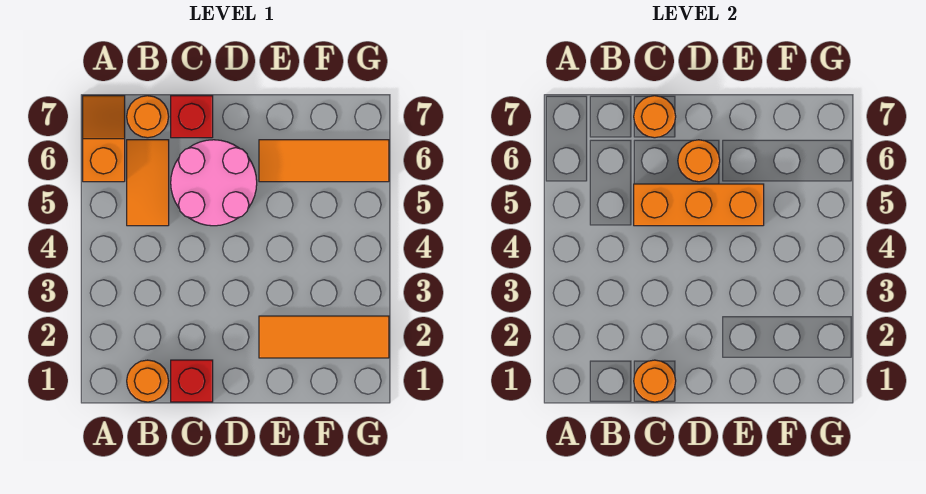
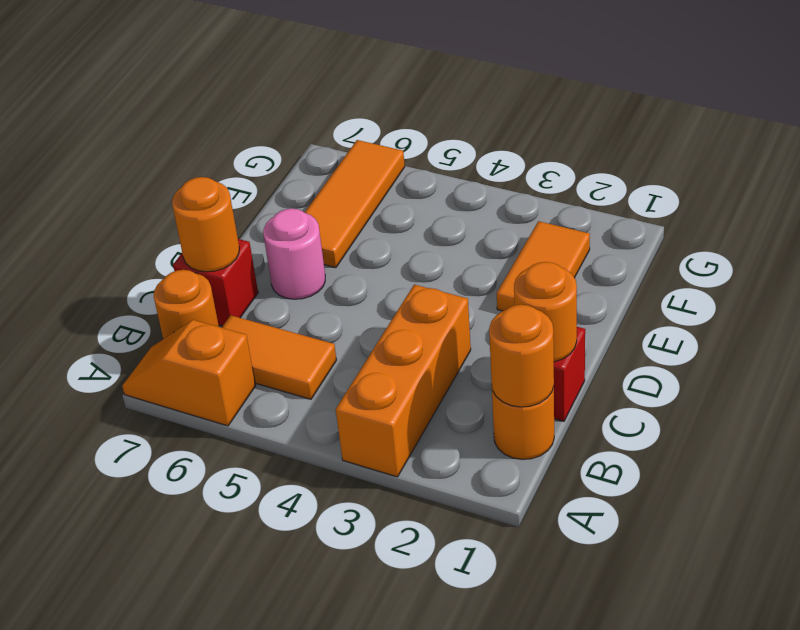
pink round brick C5:D6 level 1 -> pink round brick D6 level 1
orange brick C5:E5 level 2 -> orange brick A3:C3 level 1
orange round brick D6 level 2 -> orange round brick B1 level 2
orange tile E2:G2 level 1 -> orange tile E2:F2 level 1

